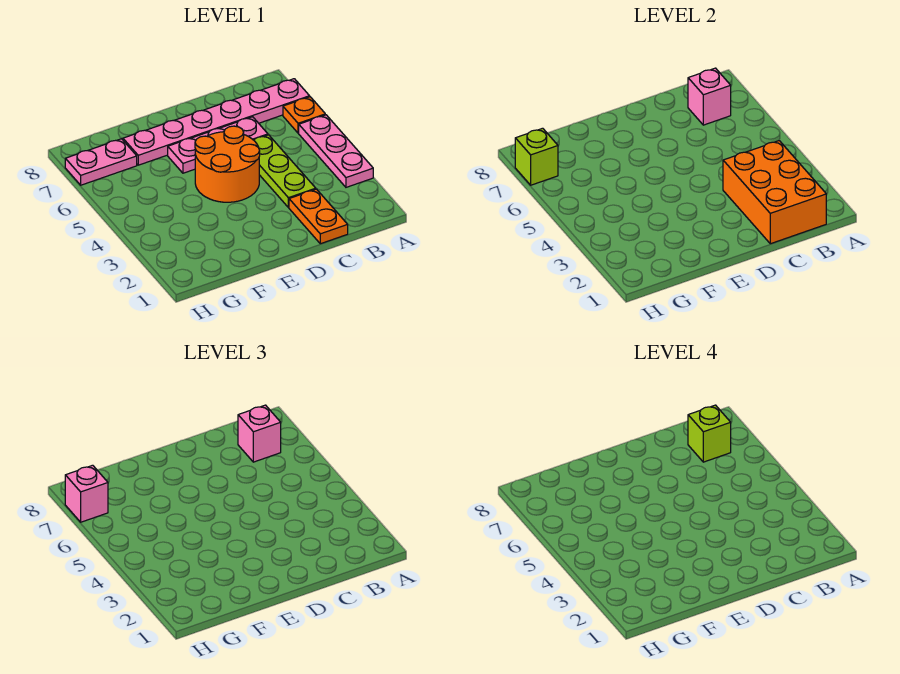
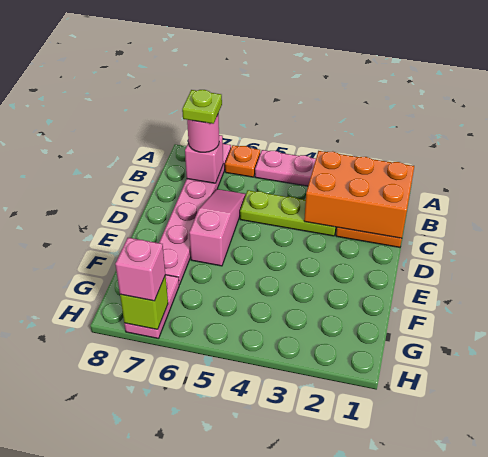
pink brick B7 level 3 -> pink round brick B7 level 3
lime brick B7 level 4 -> lime plate B7 level 4
pink plate C6:E6 level 1 -> pink slope C6:E6 level 1 top E
orange round brick D4:E5 level 1 -> none

